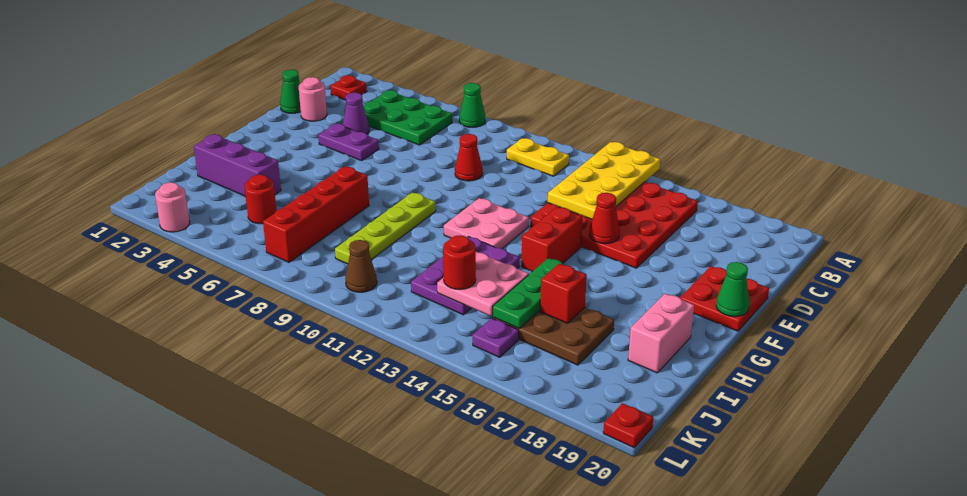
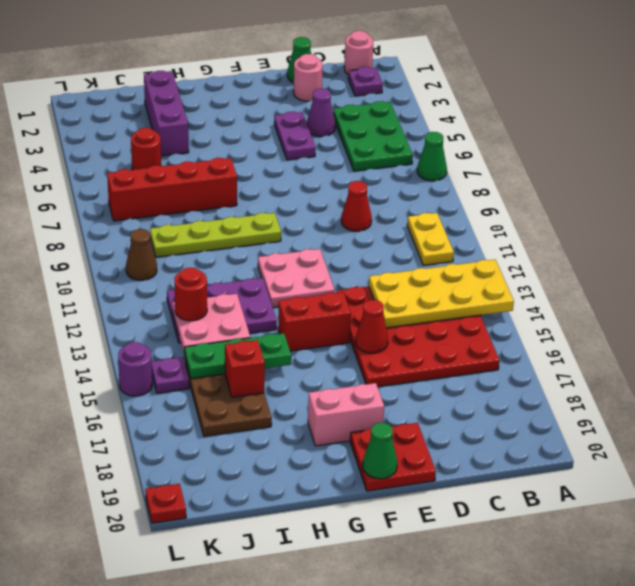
red plate B2 level 1 -> purple plate B2 level 1
pink brick H19:I19 level 1 -> pink brick F18:G18 level 1
pink round brick L3 level 1 -> pink round brick B1 level 1
none -> purple round brick L15 level 1

